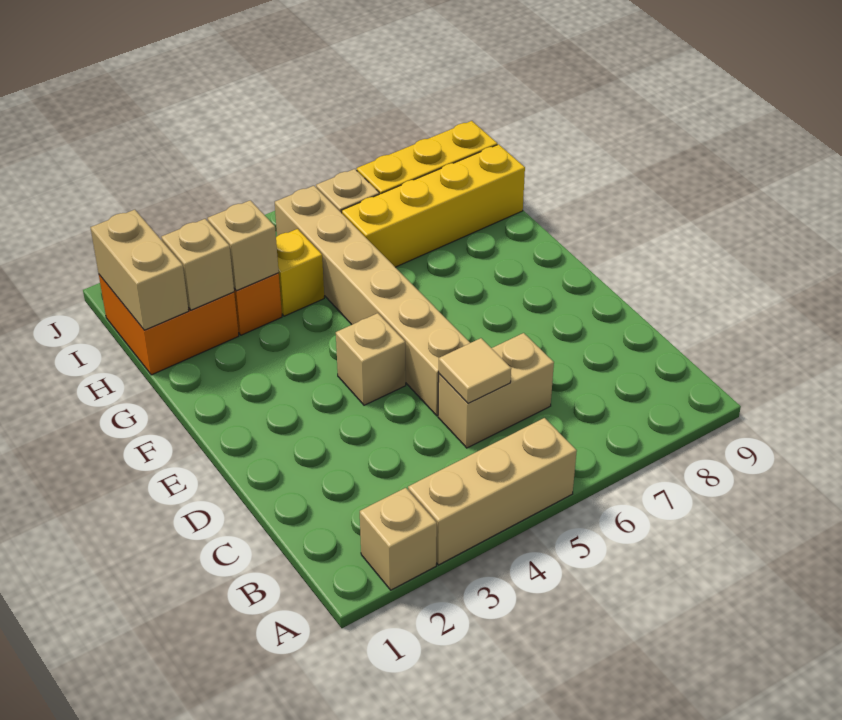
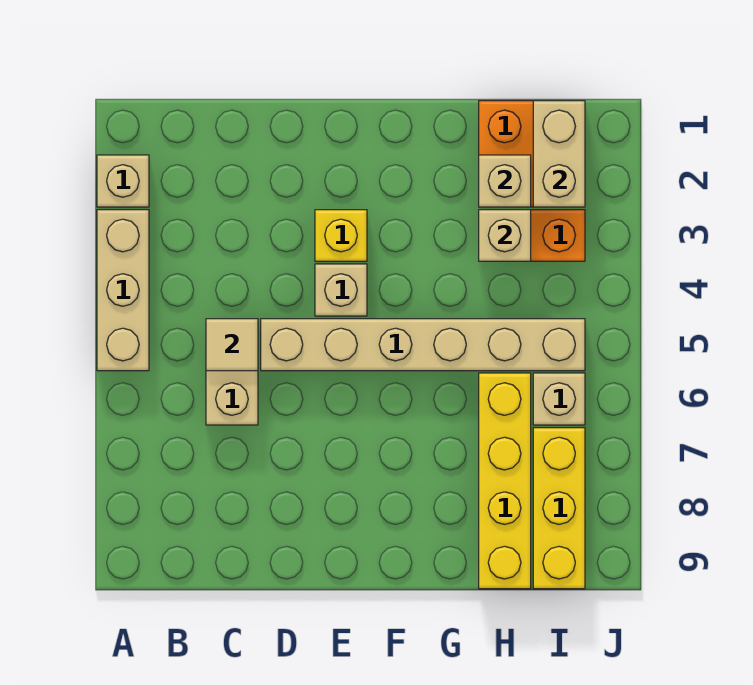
tan brick H1:I1 level 2 -> tan brick I1:I2 level 2
yellow brick H4 level 1 -> yellow brick E3 level 1

